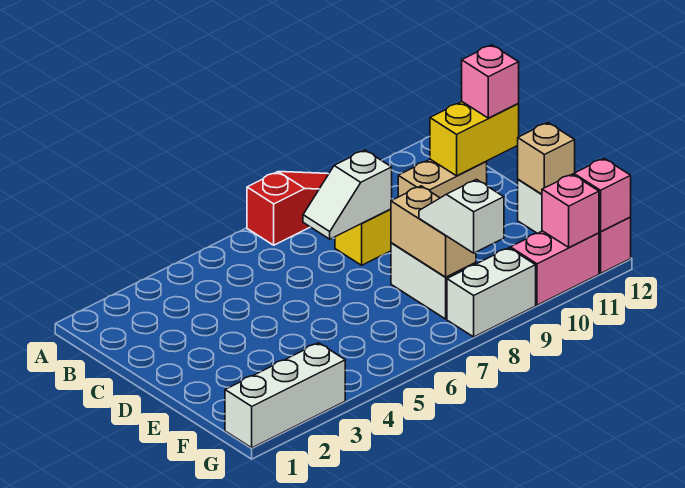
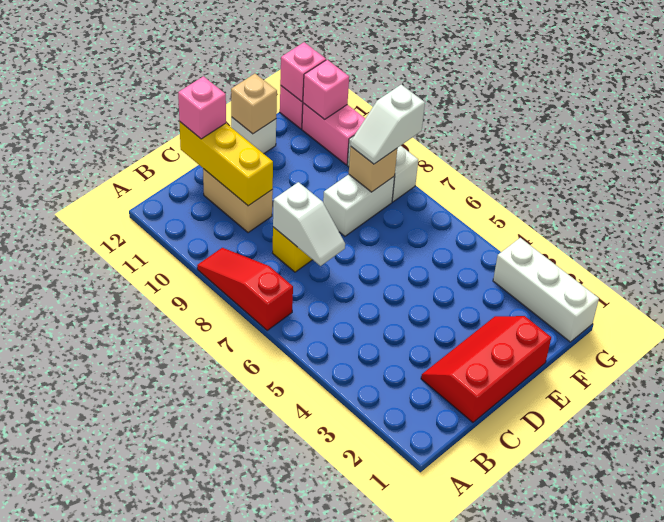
none -> red slope C1:E2 level 1 top 1
yellow brick C11:C12 level 2 -> yellow brick C10:C12 level 2
tan brick E8:F8 level 2 -> tan brick F8 level 2

